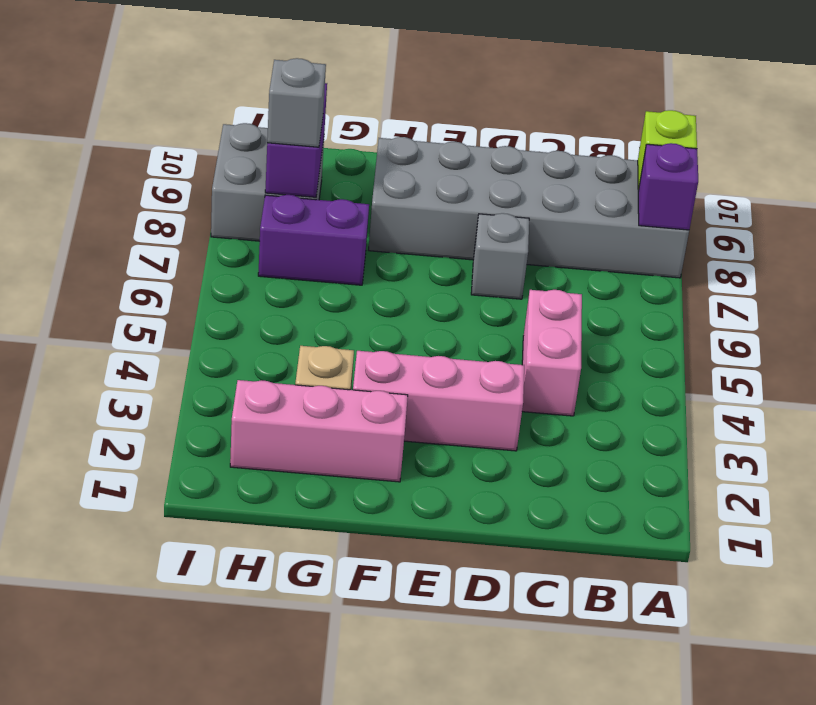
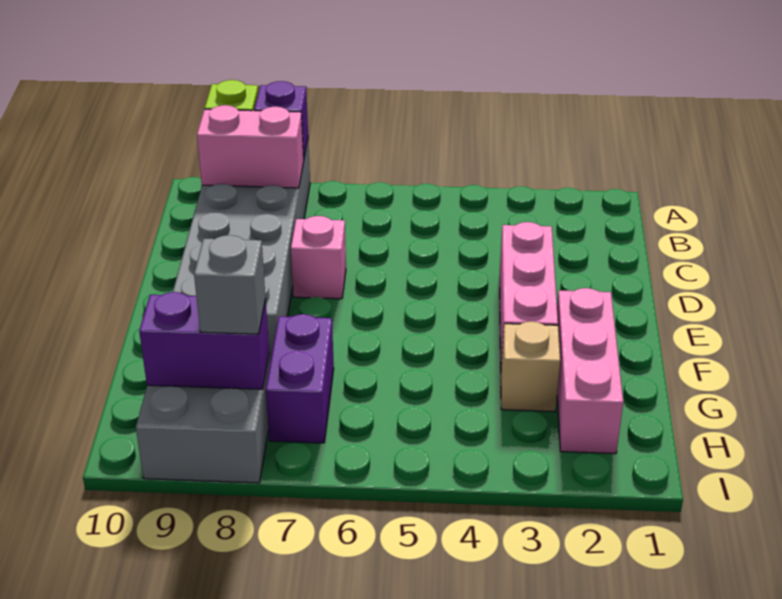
pink brick C4:C5 level 1 -> pink brick B8:B9 level 2
grey brick D7 level 1 -> pink brick D7 level 1

